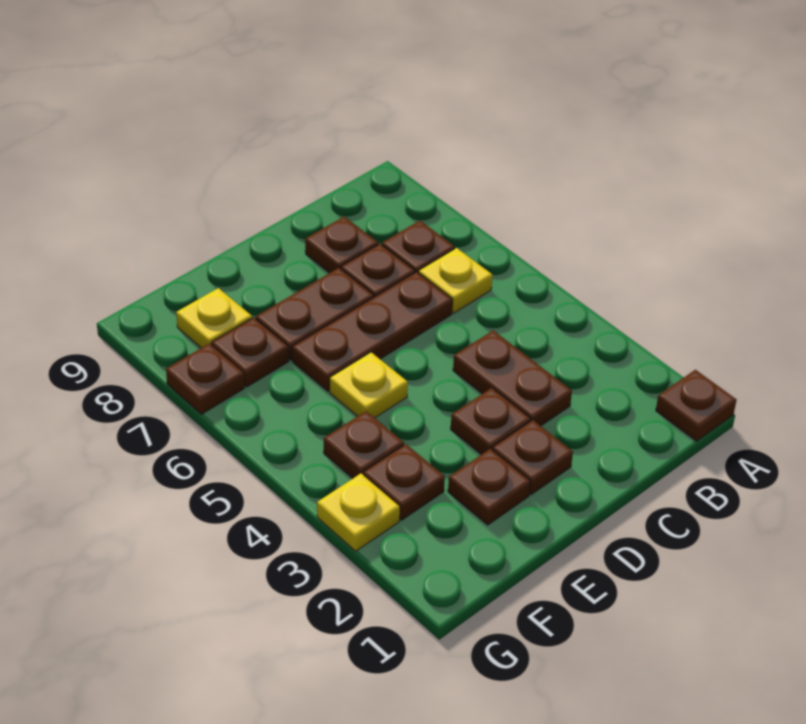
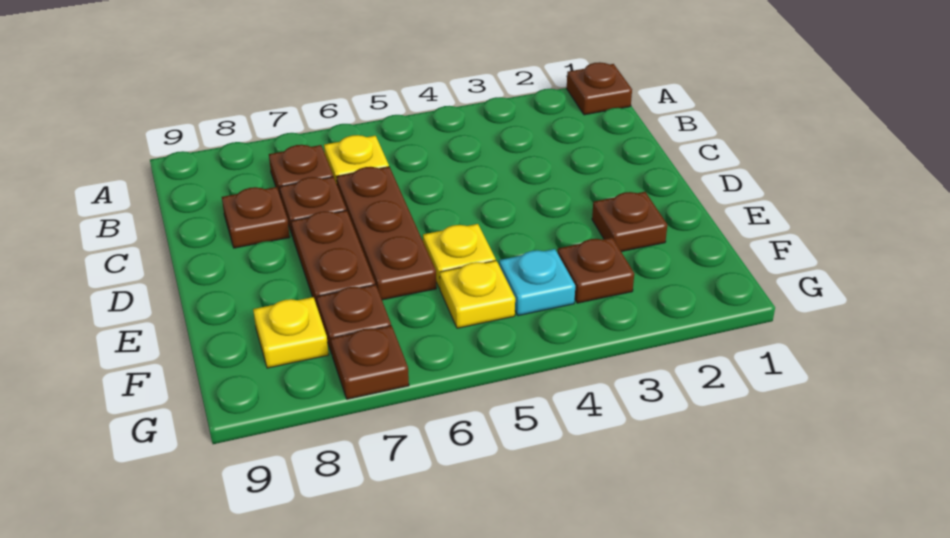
brown plate C3:C4 level 1 -> none
brown plate D2 level 1 -> none
brown plate D3 level 1 -> none
brown plate F4 level 1 -> cyan plate F4 level 1
yellow plate G3 level 1 -> yellow plate F5 level 1

